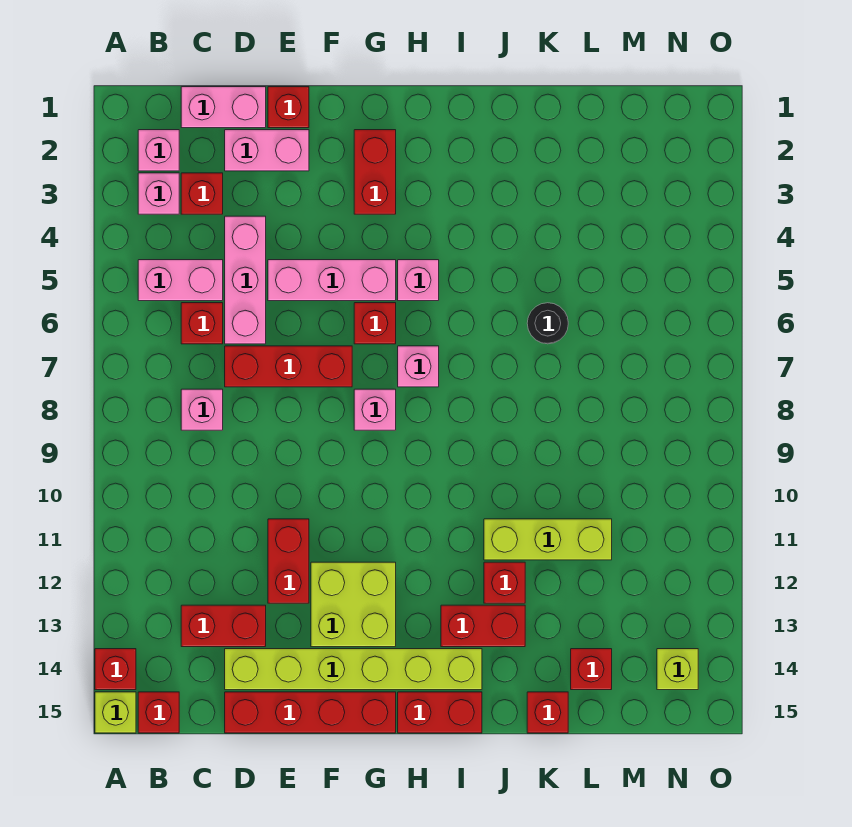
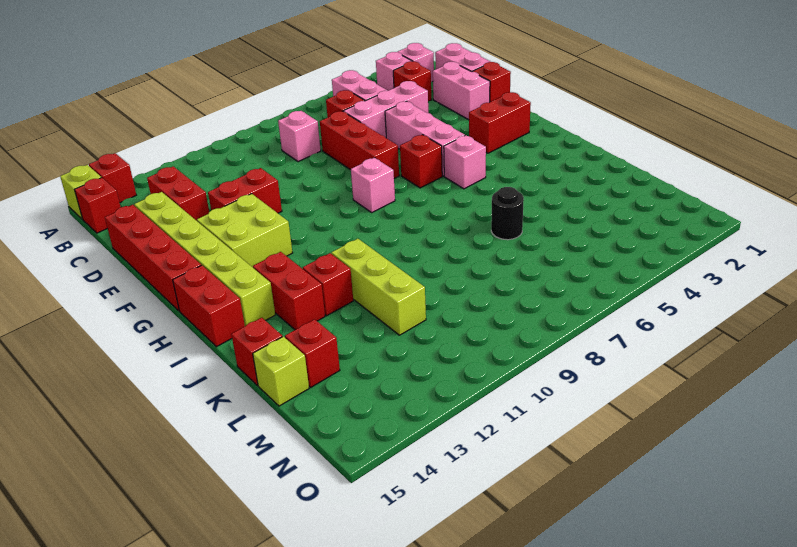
pink brick H7 level 1 -> none
lime brick N14 level 1 -> lime brick L15 level 1

